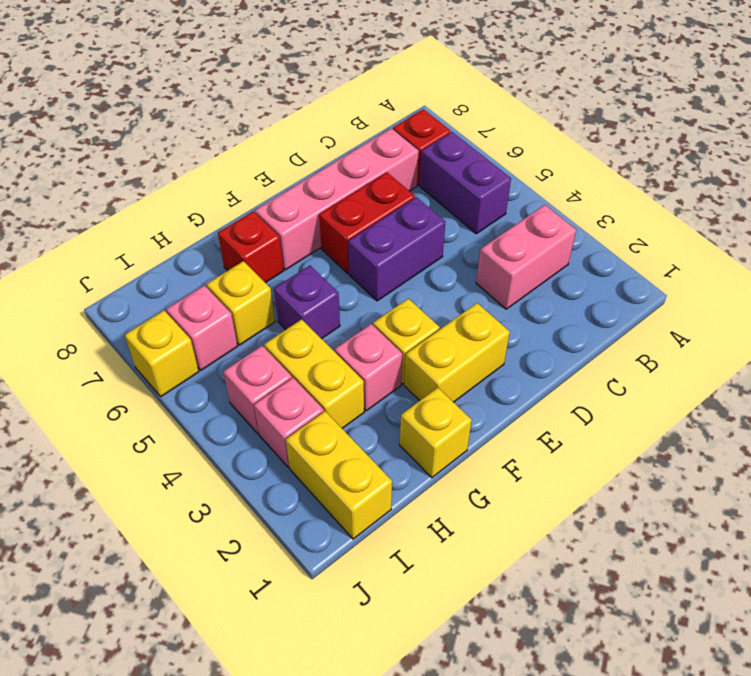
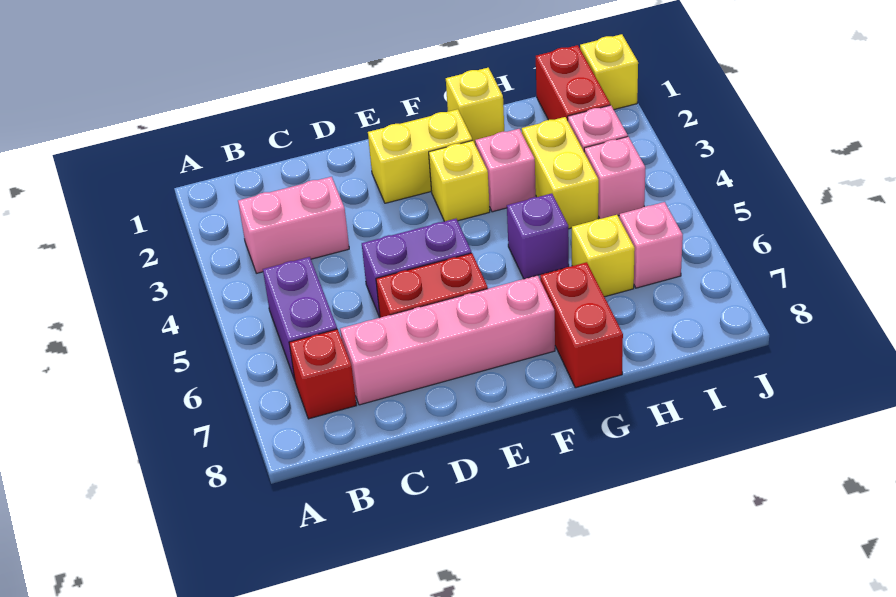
red brick G7 level 1 -> red brick G7:G8 level 1
yellow brick I1:I2 level 1 -> red brick I1:I2 level 1
yellow brick J6 level 1 -> yellow brick J1 level 1

